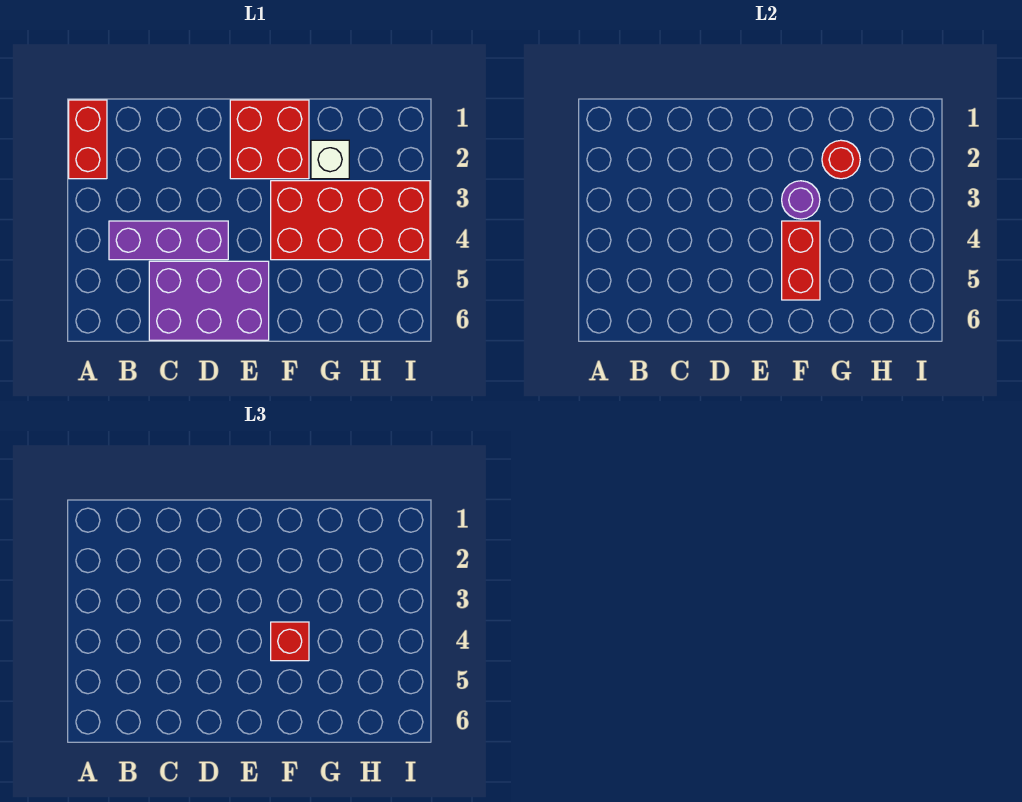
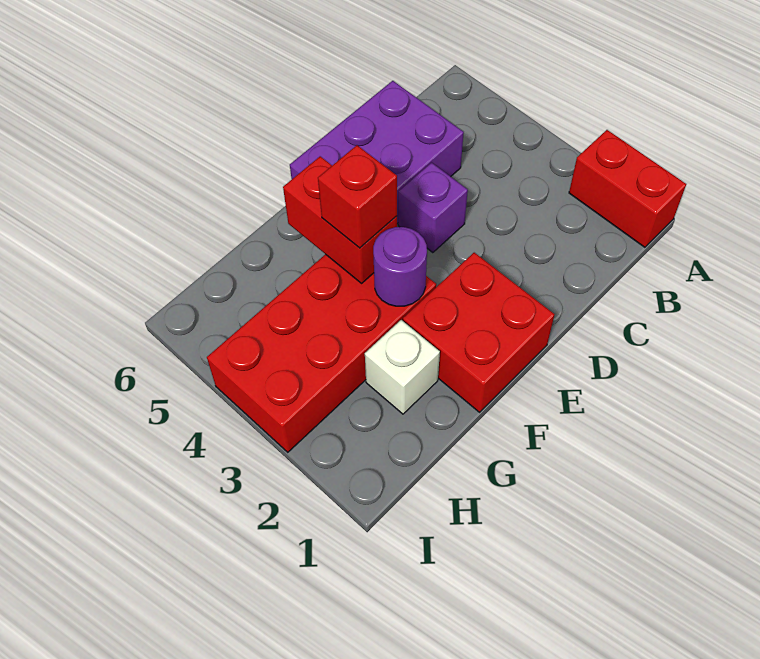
purple brick B4:D4 level 1 -> purple brick D4 level 1
red round brick G2 level 2 -> none

